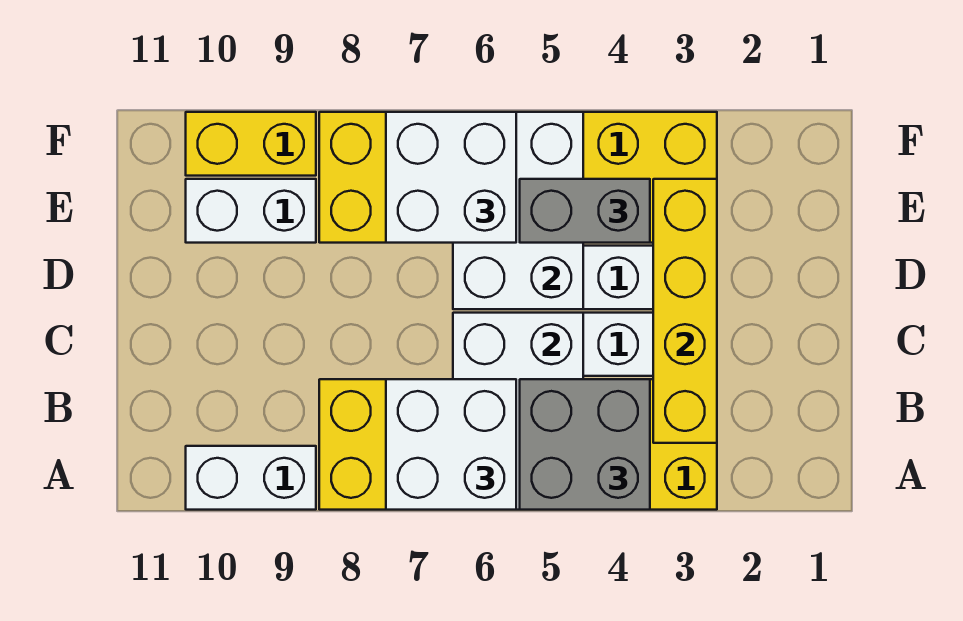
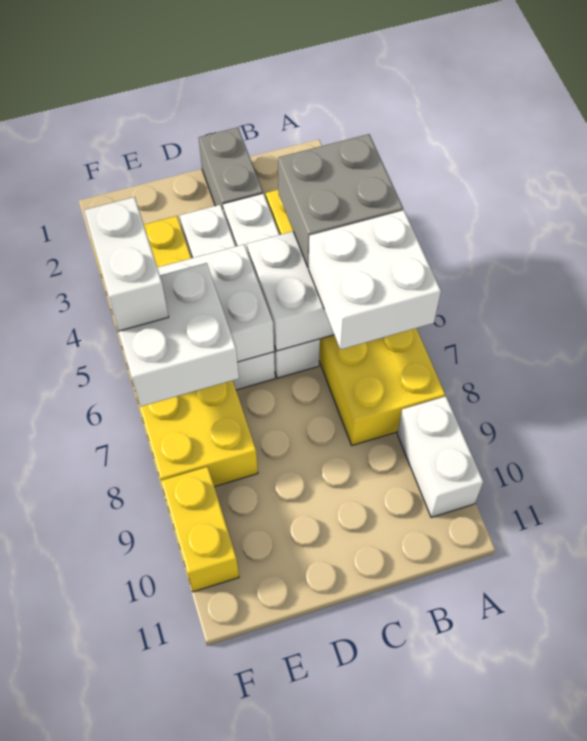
yellow brick B3:E3 level 2 -> none
grey brick E4:E5 level 3 -> grey brick C1:C2 level 1
white brick E9:E10 level 1 -> white brick F5:F6 level 4

